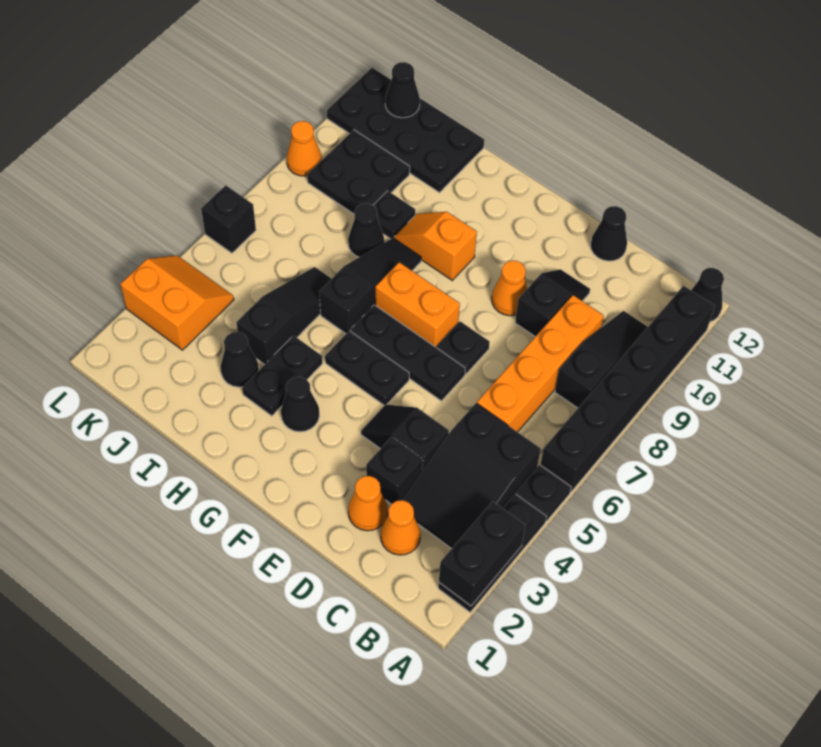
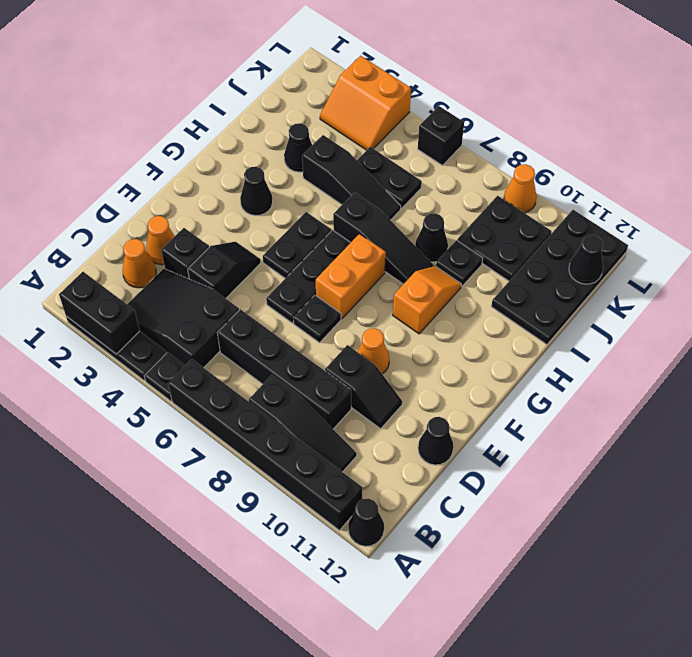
orange brick C6:C9 level 1 -> black brick C6:C9 level 1
black plate H3:H4 level 1 -> black plate J5:J6 level 1
orange slope K3:L4 level 1 top 3 -> orange slope K3:L4 level 1 top L

